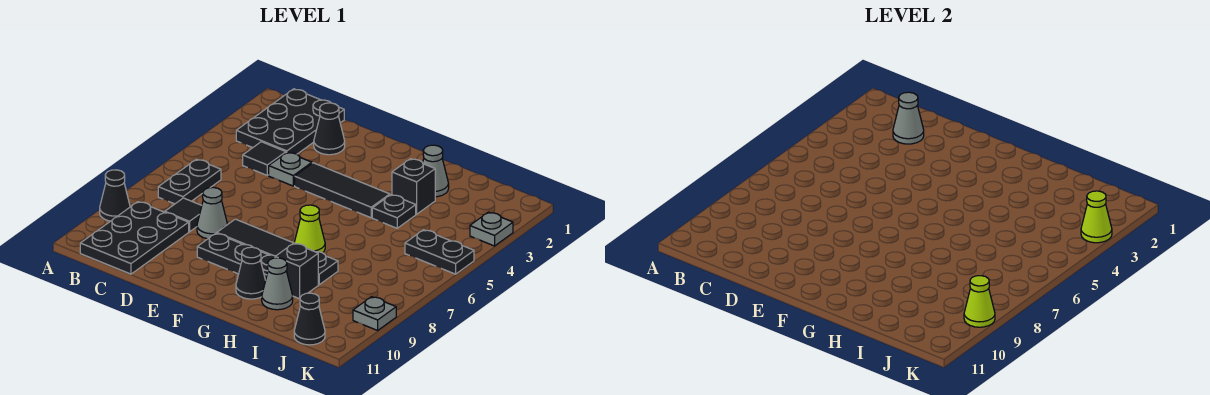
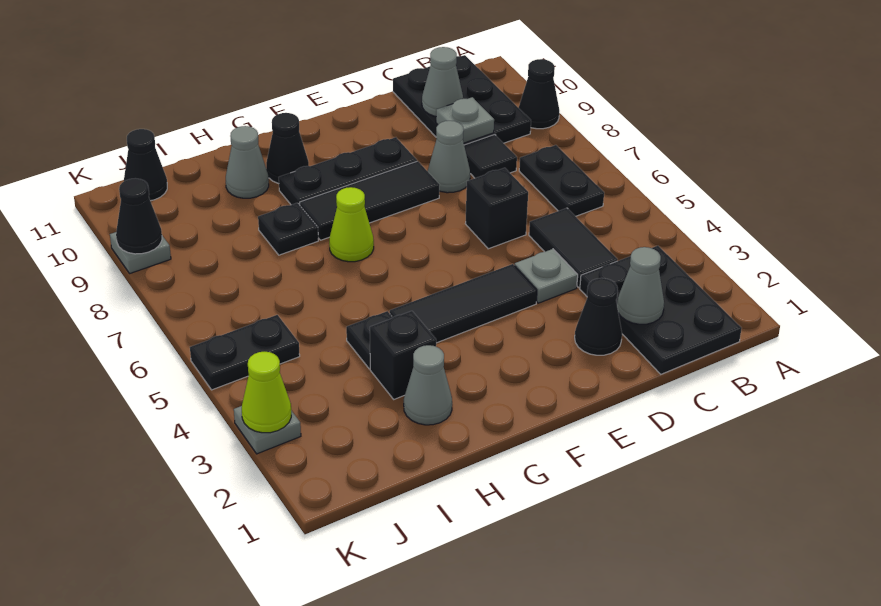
black tile C4 level 1 -> black tile C4:C5 level 1
none -> grey plate C9 level 2
none -> grey cone C10 level 2
black brick H9 level 1 -> black brick D6 level 1
lime cone K9 level 2 -> black cone K9 level 2

